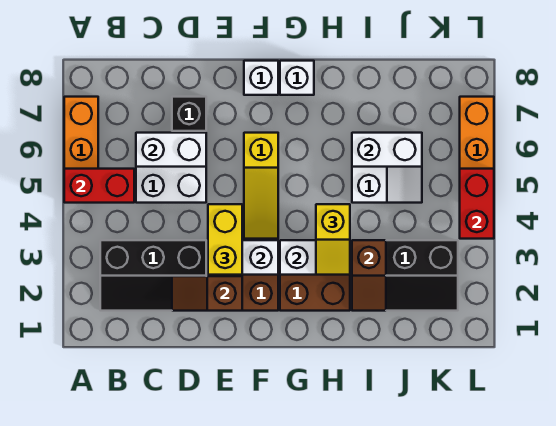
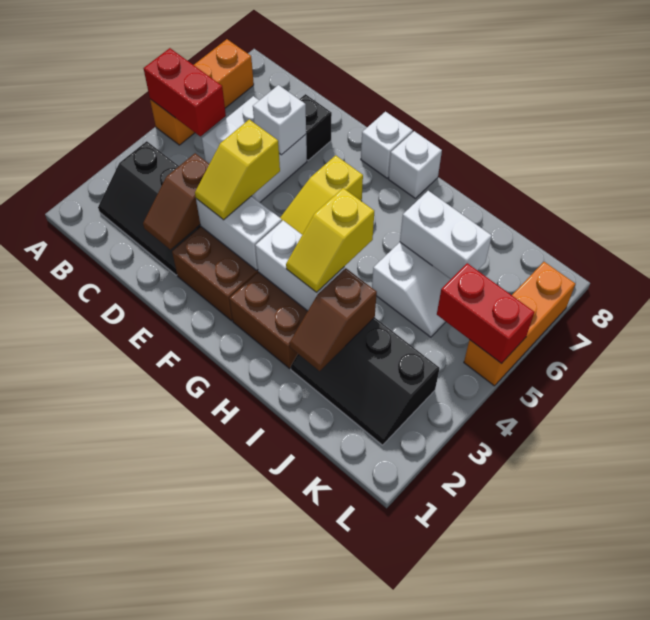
white brick C6:D6 level 2 -> white brick D6 level 2
brown slope D2:E2 level 2 top E -> brown slope D2:D3 level 2 top 3
yellow brick E3:E4 level 3 -> yellow slope E3:E4 level 3 top 4
red brick L4:L5 level 2 -> red brick K5:L5 level 2

